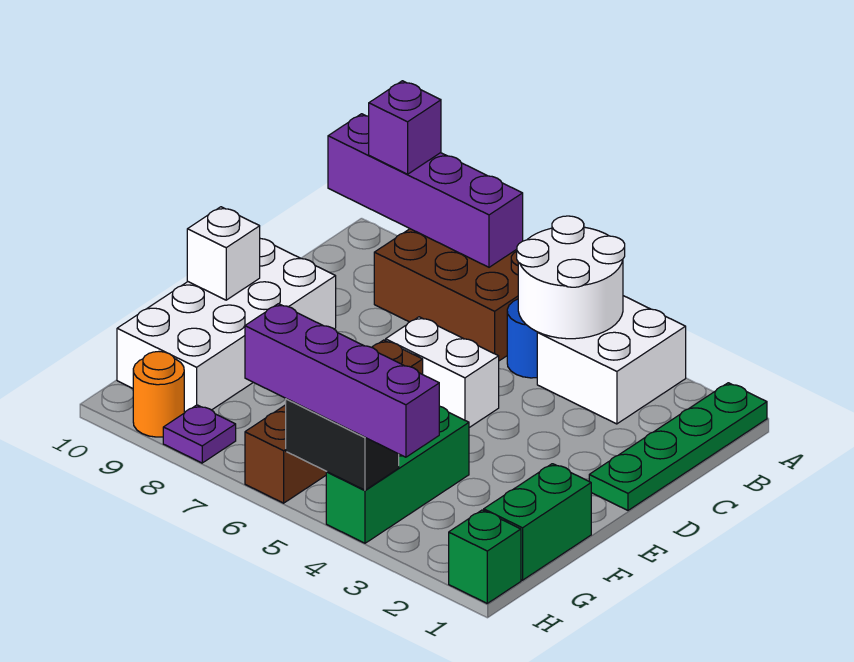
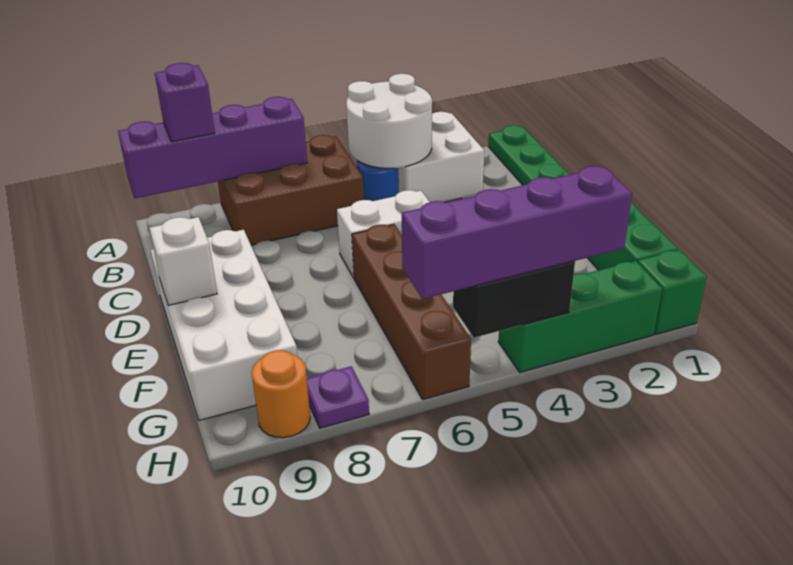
green brick F4:H4 level 1 -> green brick H2:H4 level 1

